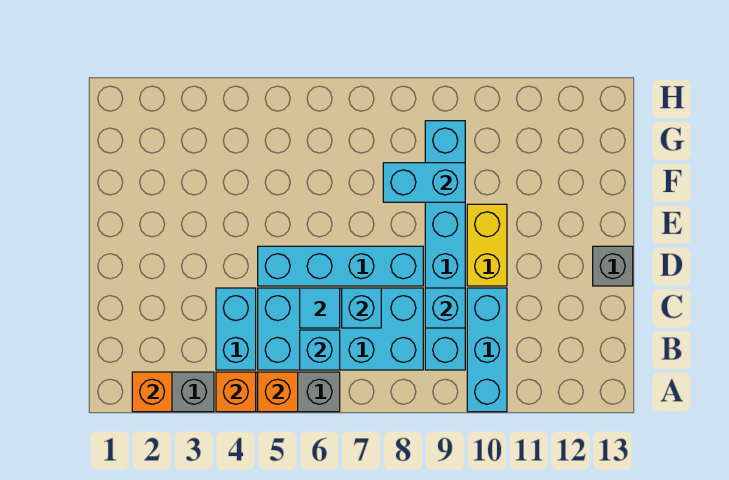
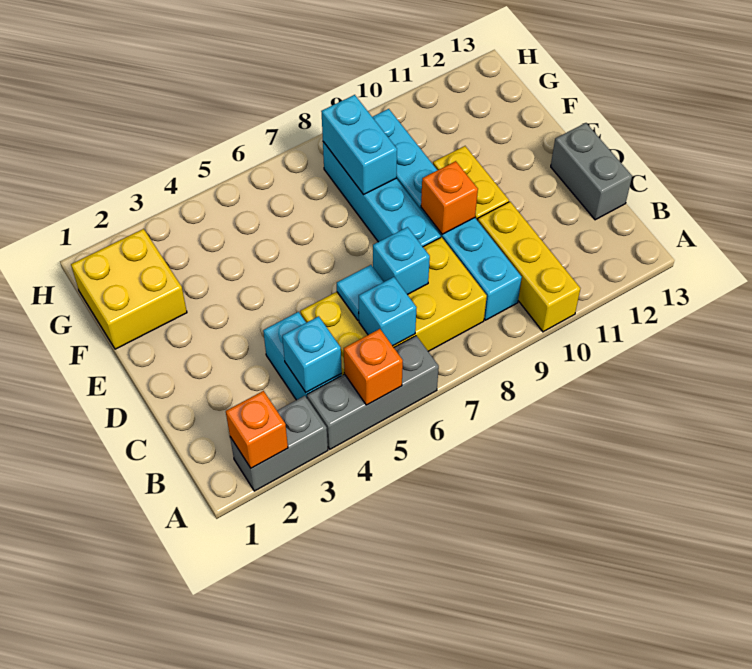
orange brick A4 level 2 -> orange brick D9 level 2
cyan brick A10:C10 level 1 -> yellow brick A10:C10 level 1
cyan brick B5:C8 level 1 -> yellow brick B5:C8 level 1
cyan brick C9 level 2 -> cyan brick B4 level 2
cyan brick D5:D8 level 1 -> cyan brick D8:G8 level 1
grey brick D13 level 1 -> grey brick C13:D13 level 1
none -> yellow brick F1:G2 level 1
cyan brick F8:F9 level 2 -> cyan brick F8:G8 level 2

